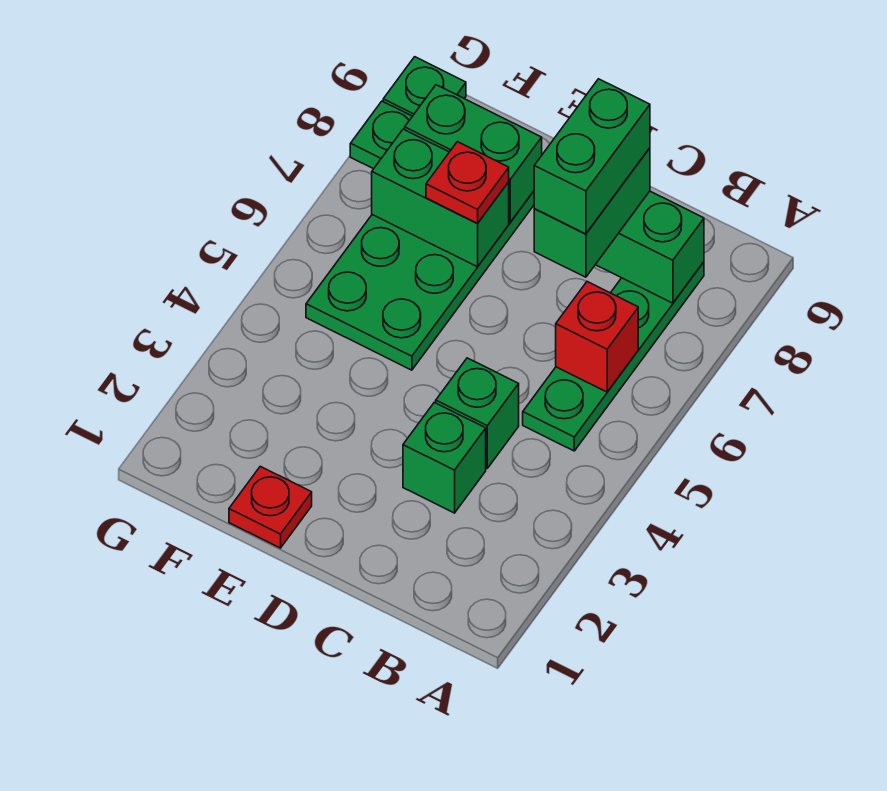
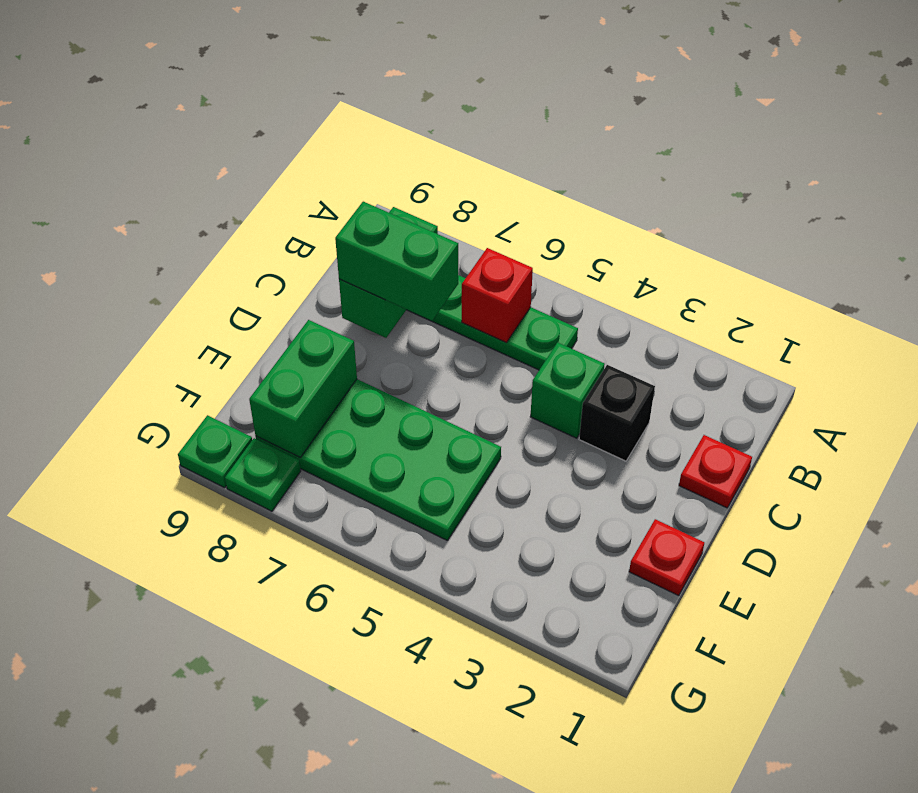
green brick C3 level 1 -> black brick C3 level 1
green brick C7:C8 level 4 -> none
green brick E7:F7 level 2 -> none
red plate E7 level 3 -> red plate C1 level 1

